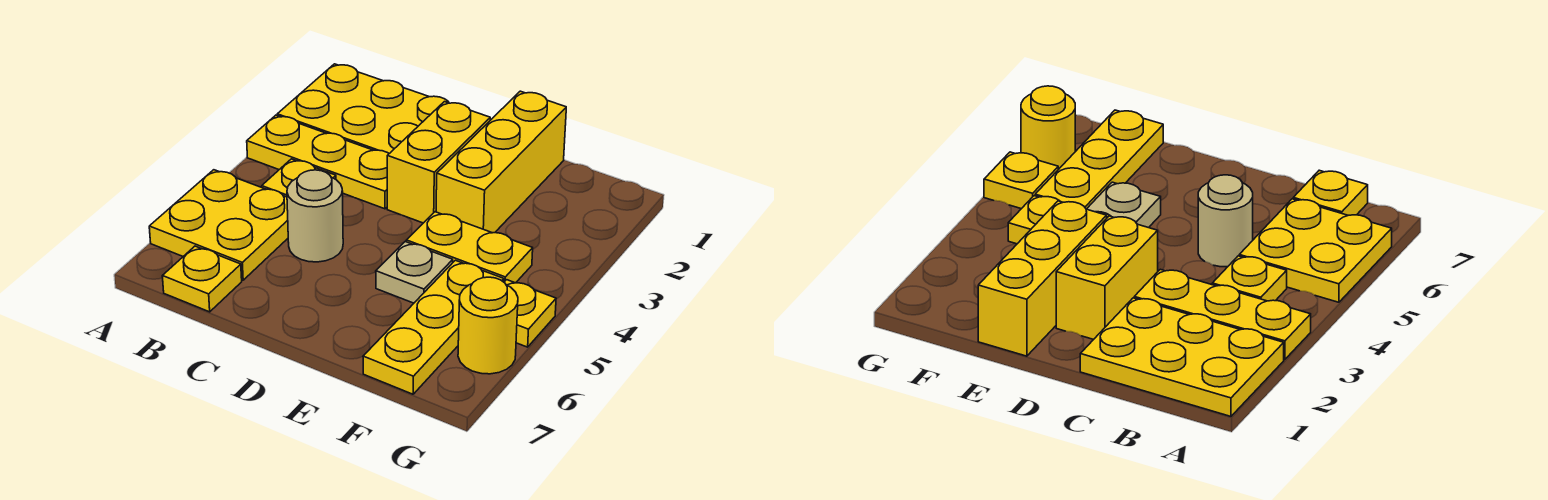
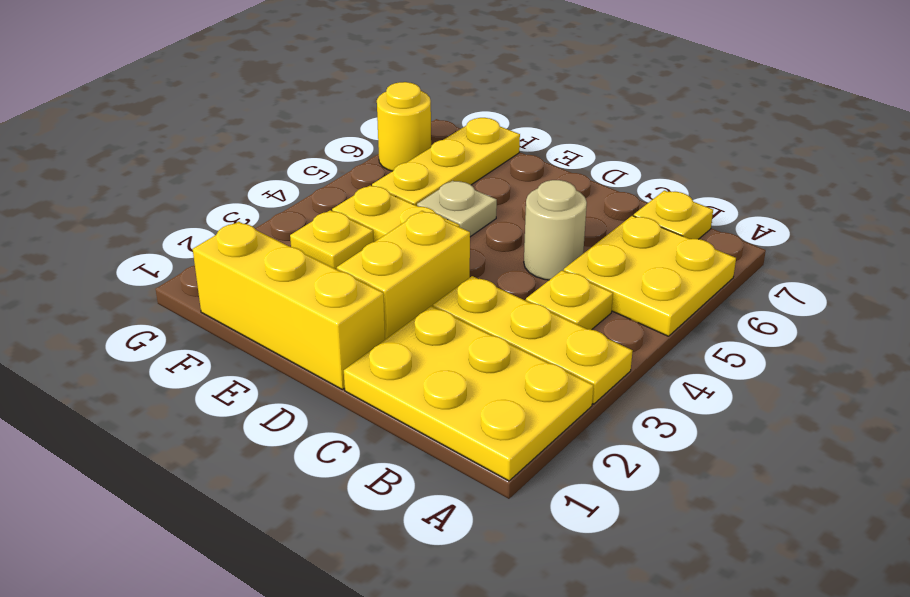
yellow brick E1:E3 level 1 -> yellow brick D1:F1 level 1
yellow plate G5 level 1 -> yellow plate F3 level 1

